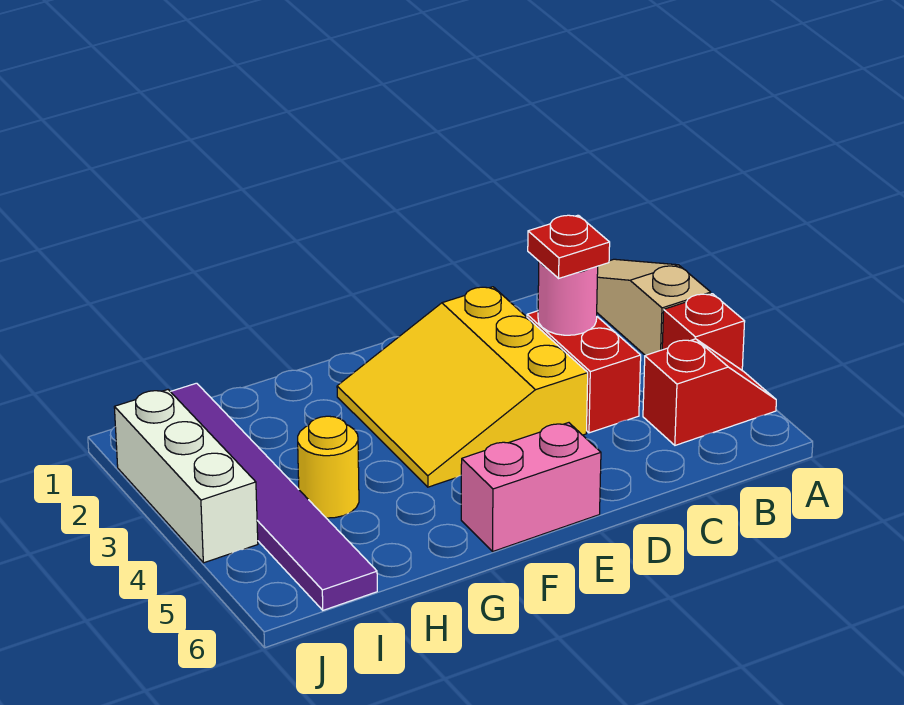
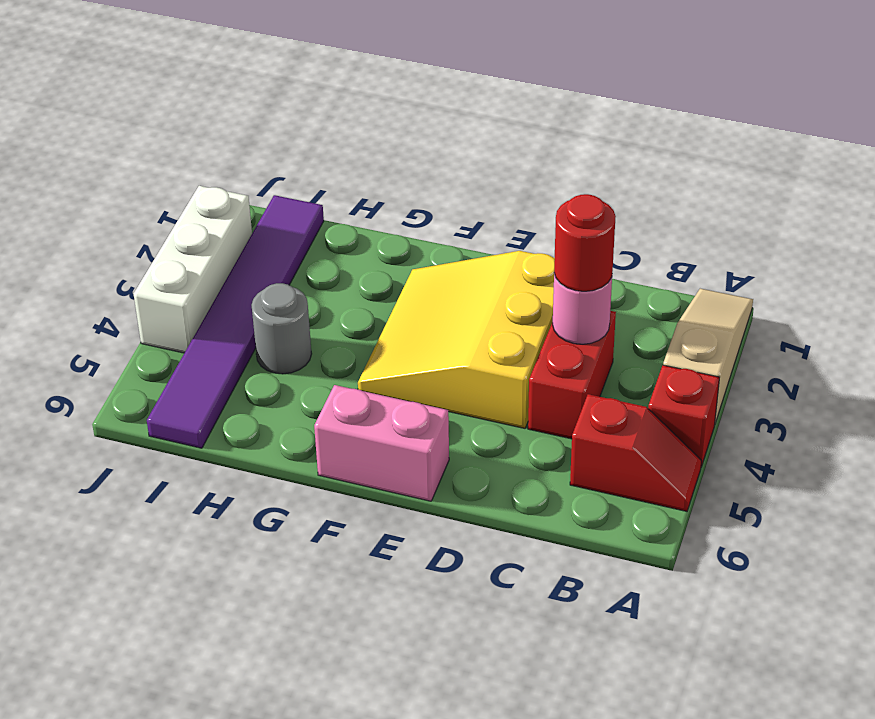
red plate C3 level 3 -> red round brick C3 level 3
yellow round brick H4 level 1 -> grey round brick H4 level 1

